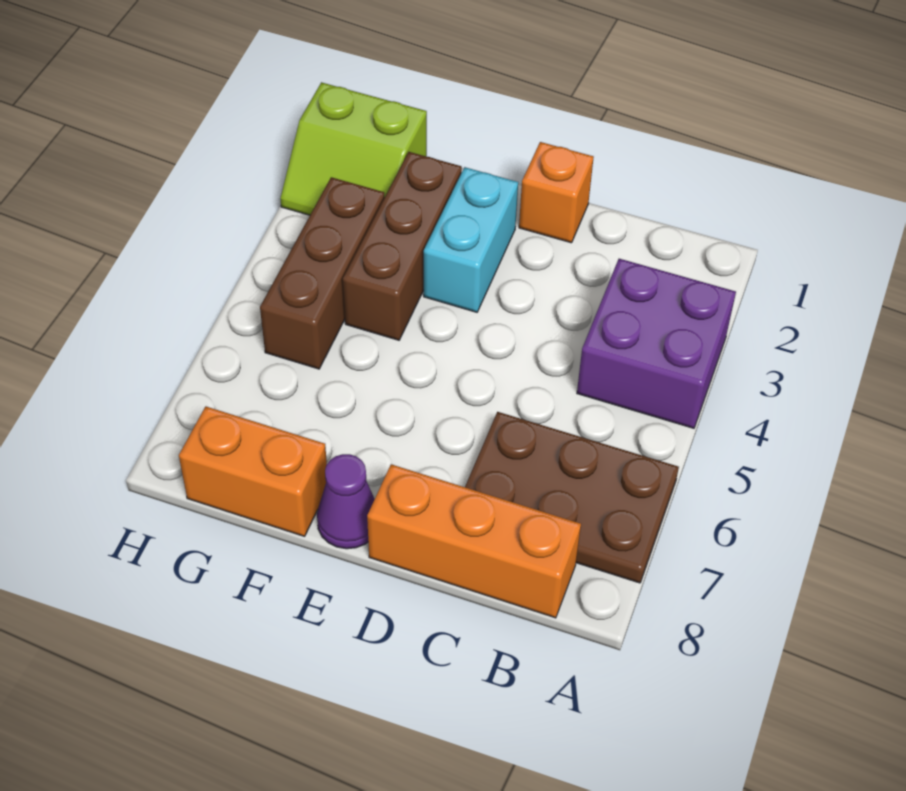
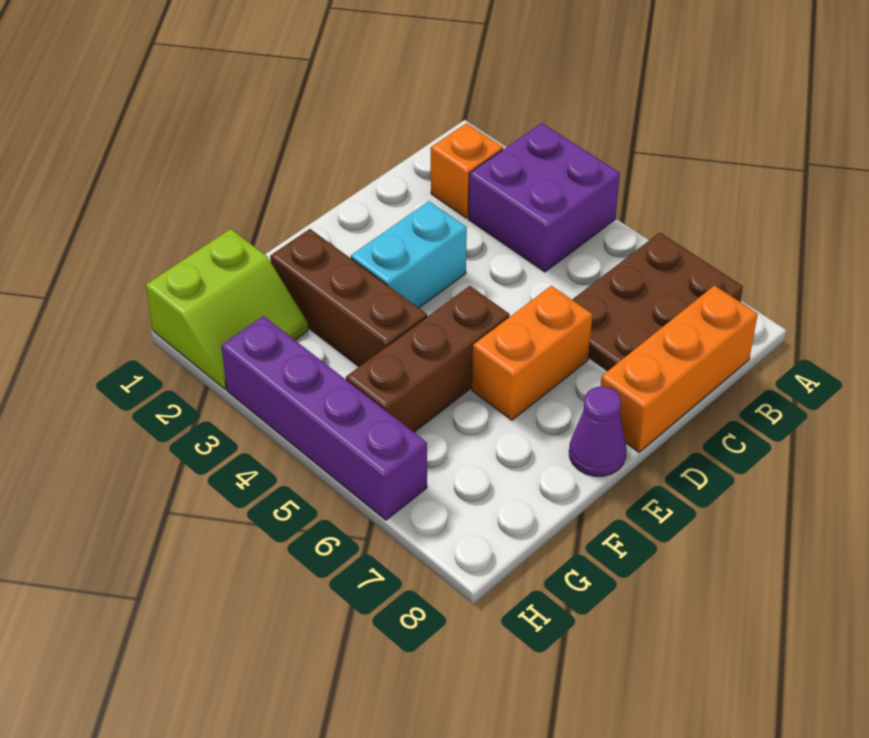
orange brick D1 level 1 -> orange brick B2 level 1
cyan brick E2:E3 level 1 -> cyan brick D3:E3 level 1
orange brick F8:G8 level 1 -> orange brick D6:E6 level 1
brown brick G3:G5 level 1 -> brown brick E5:G5 level 1
none -> purple brick H3:H6 level 1

